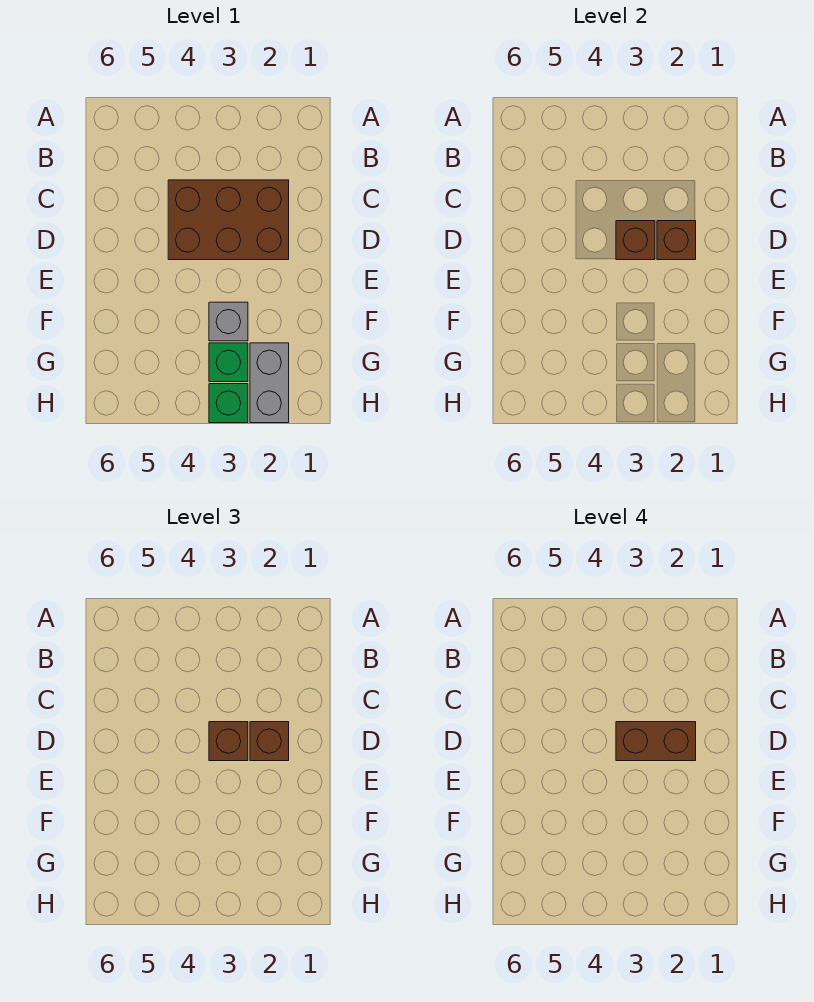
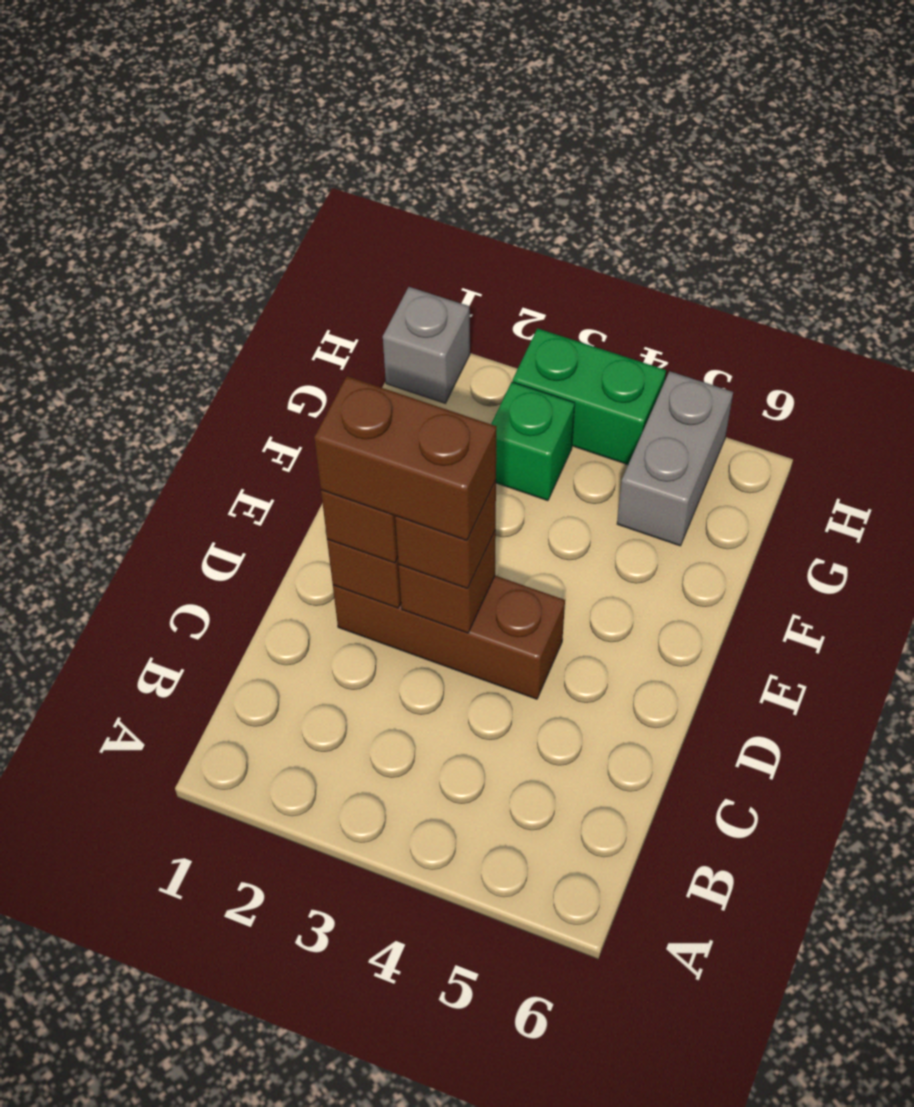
brown brick C2:D4 level 1 -> brown brick D2:D4 level 1
grey brick F3 level 1 -> grey brick H1 level 1
grey brick G2:H2 level 1 -> grey brick G5:H5 level 1
green brick H3 level 1 -> green brick H3:H4 level 1

